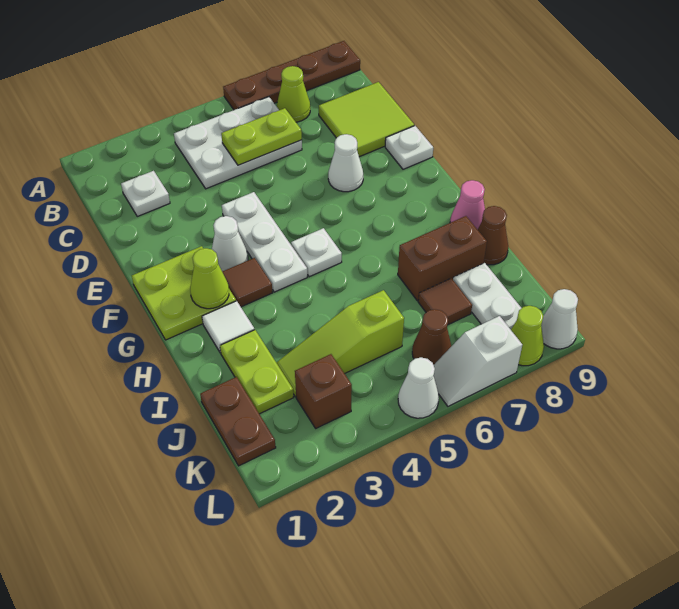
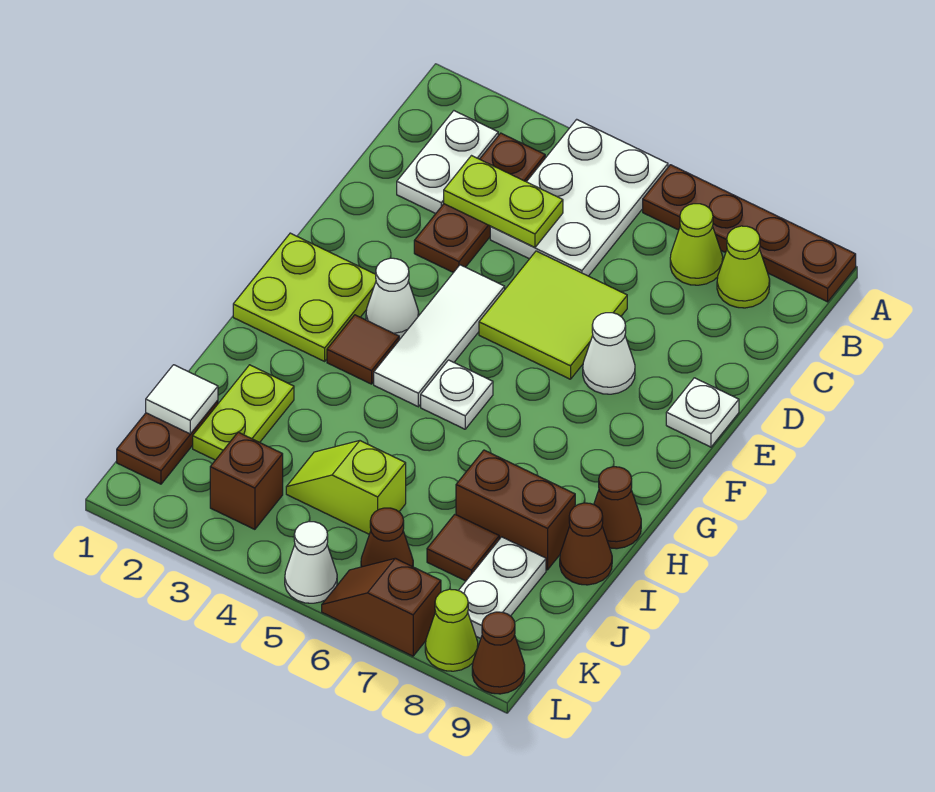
none -> brown plate B3:D3 level 1
white plate B4:C6 level 1 -> white plate A4:C5 level 1
white plate C2 level 1 -> white plate B2:C2 level 1
lime plate C5:C6 level 2 -> lime plate C3:C4 level 2
lime tile C8:D9 level 1 -> lime tile D5:E6 level 1
white plate E4:G4 level 1 -> white tile E4:G4 level 1
lime cone G2 level 2 -> lime cone B8 level 1
white tile H2 level 1 -> white tile J1 level 2
pink cone H9 level 1 -> brown cone H9 level 1
lime slope J3:J5 level 1 top 5 -> lime slope J4:J5 level 1 top 5
white slope L6:L7 level 1 top 7 -> brown slope L6:L7 level 1 top 7
white cone L9 level 1 -> brown cone L9 level 1

